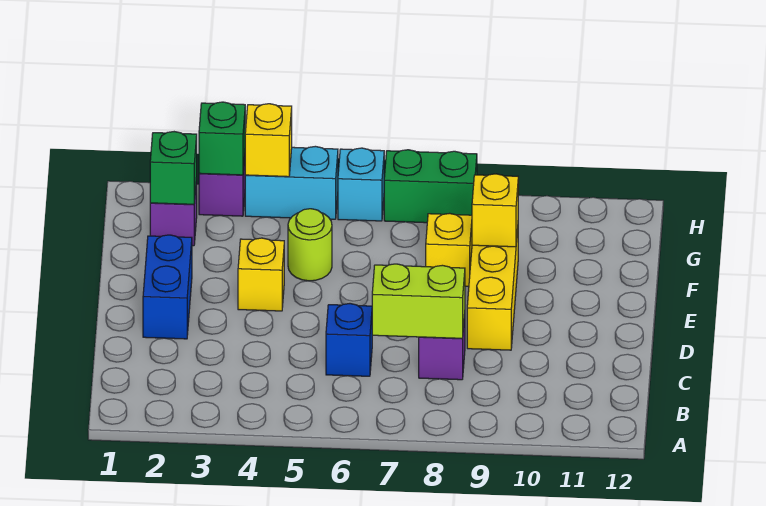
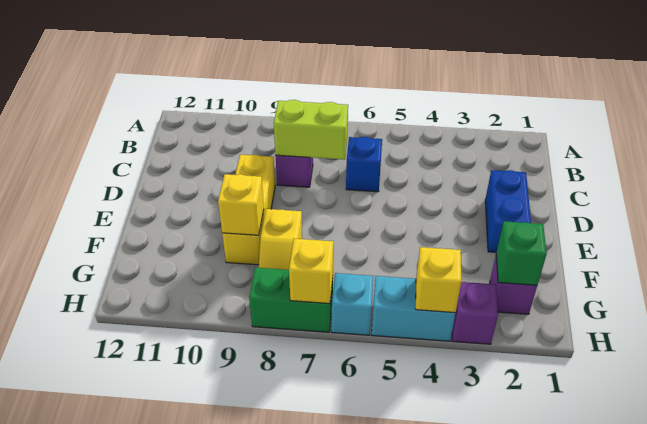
yellow brick E4 level 1 -> yellow brick H7 level 2
lime round brick F5 level 1 -> none
green brick H3 level 2 -> none

